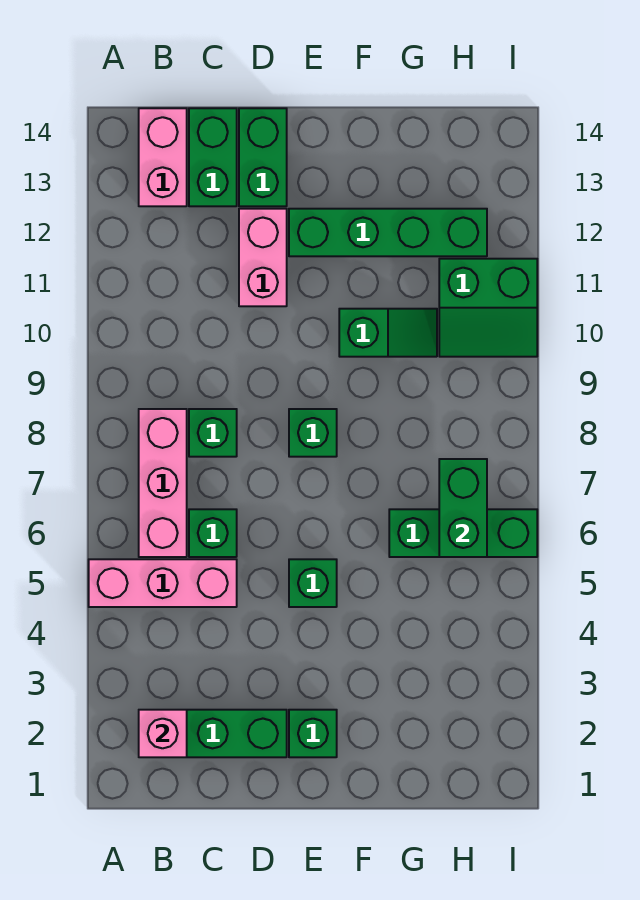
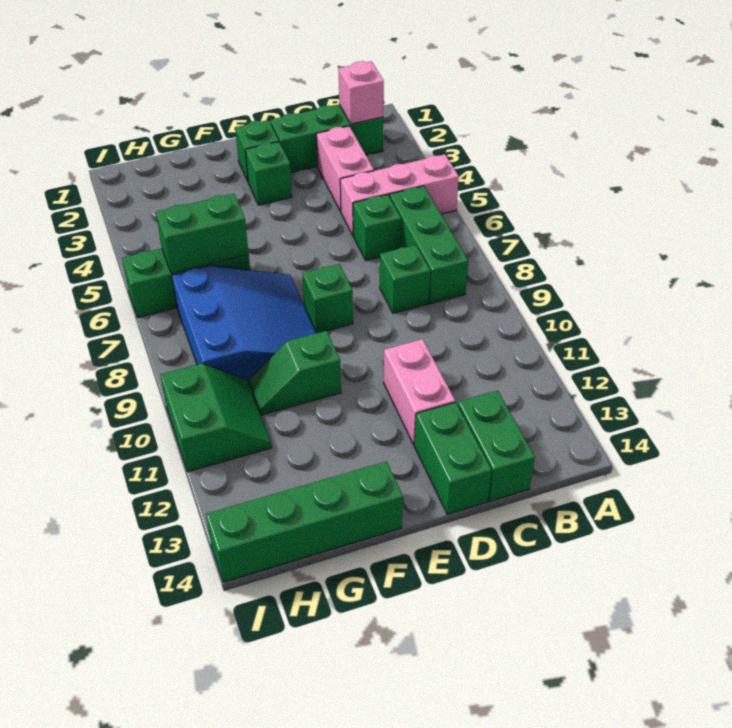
pink brick B6:B8 level 1 -> green brick B6:B8 level 1
pink brick B13:B14 level 1 -> pink brick C3:C4 level 1
green brick E5 level 1 -> green brick E3 level 1
green brick E12:H12 level 1 -> green brick F14:I14 level 1
none -> blue slope F7:H9 level 1 top H
green brick H6:H7 level 2 -> green brick G6:H6 level 2
green slope H10:I11 level 1 top 11 -> green slope H10:I11 level 1 top I

